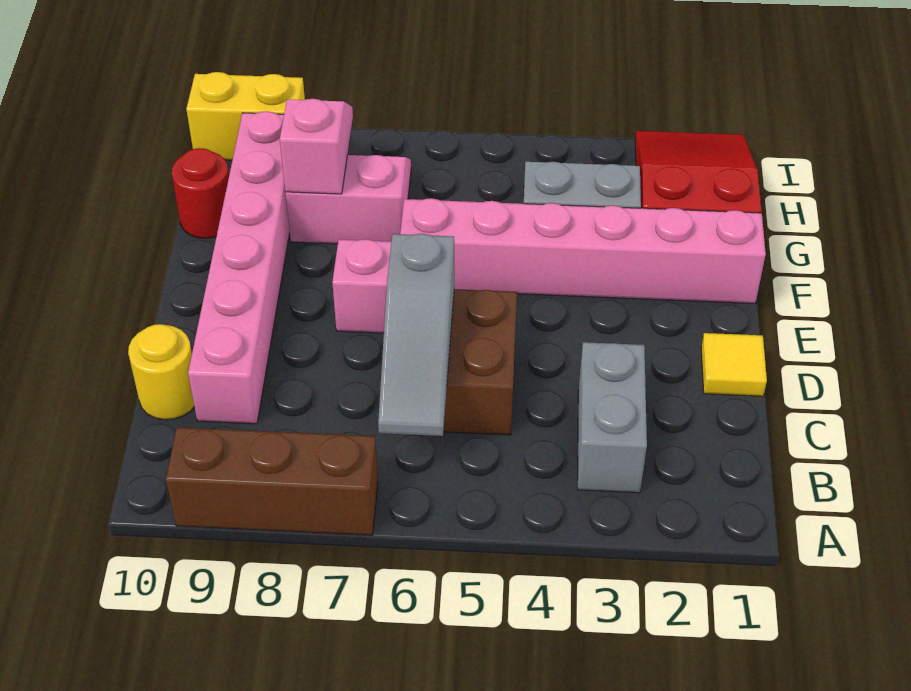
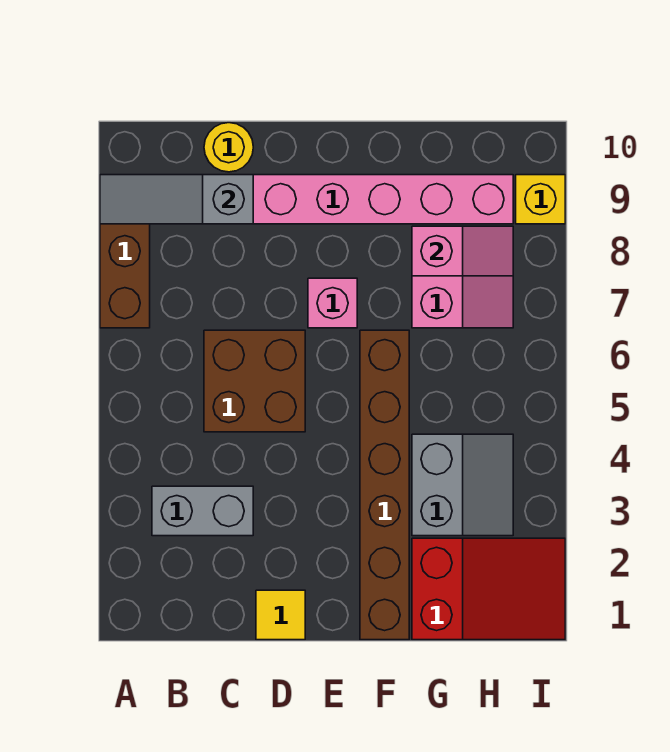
grey slope B6:D6 level 2 top D -> grey slope A9:C9 level 2 top C
pink brick F1:F6 level 1 -> brown brick F1:F6 level 1
red round brick G10 level 1 -> none
yellow brick I9:I10 level 1 -> yellow brick I9 level 1

